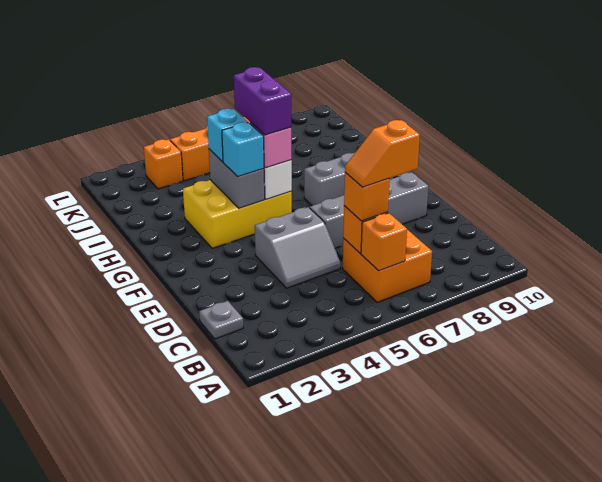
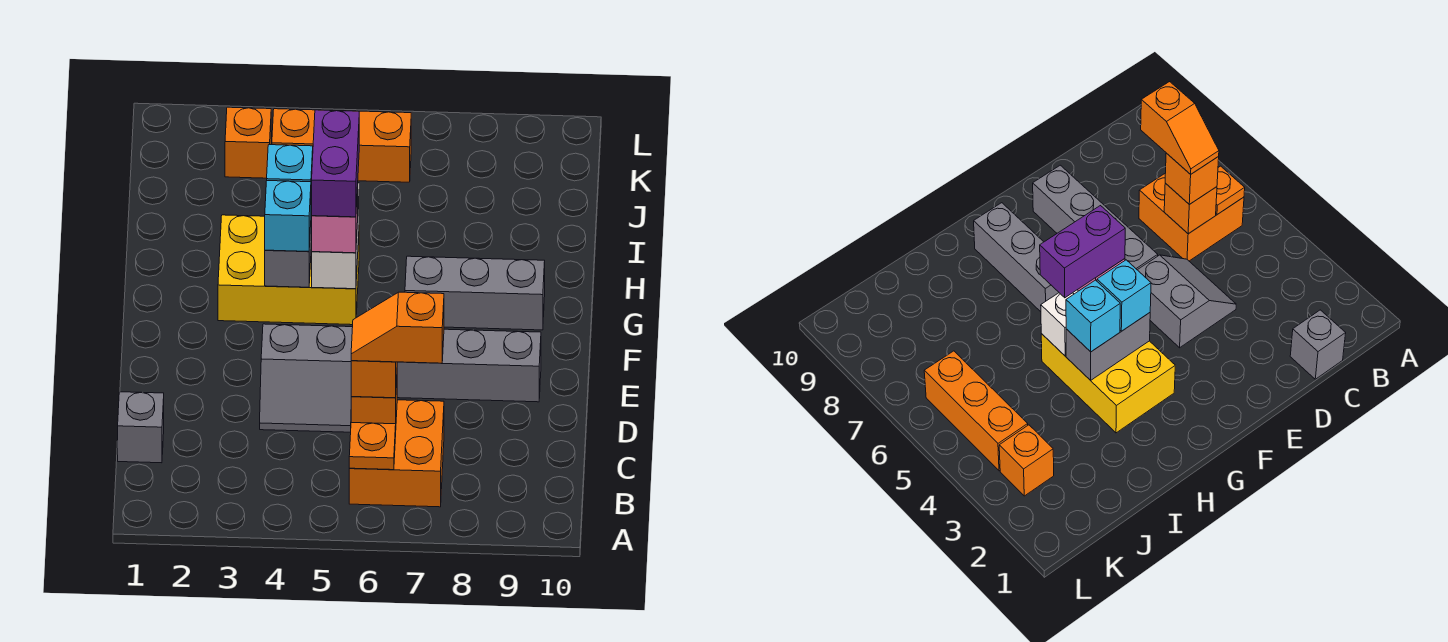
orange brick B6 level 2 -> orange plate B6 level 2
grey plate C1 level 1 -> grey brick C1 level 1

